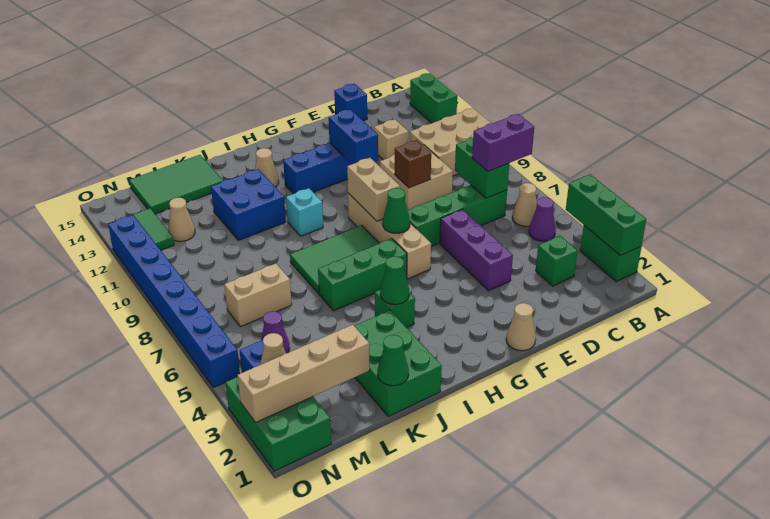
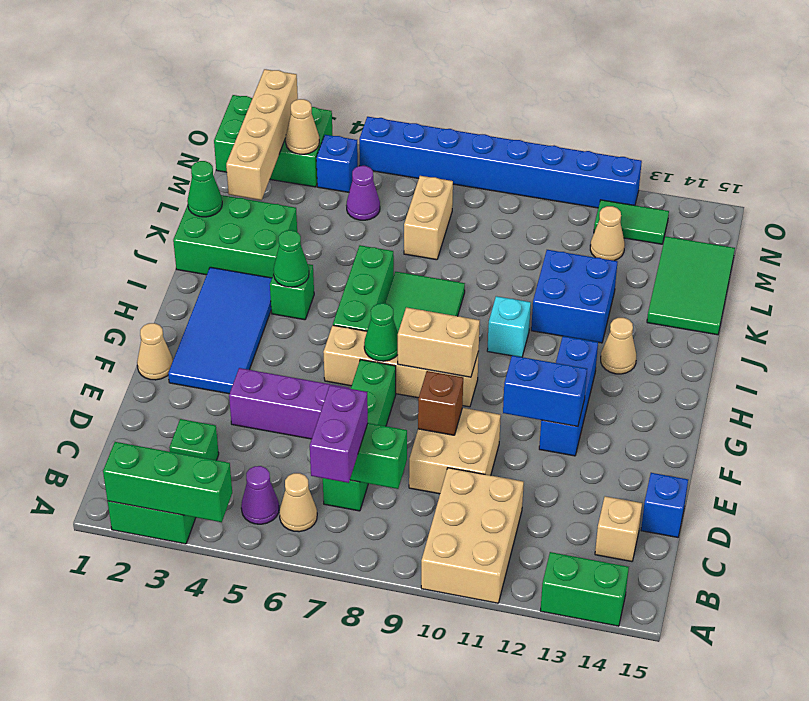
tan brick D12 level 1 -> tan brick C14 level 1
none -> blue tile F2:I3 level 1

